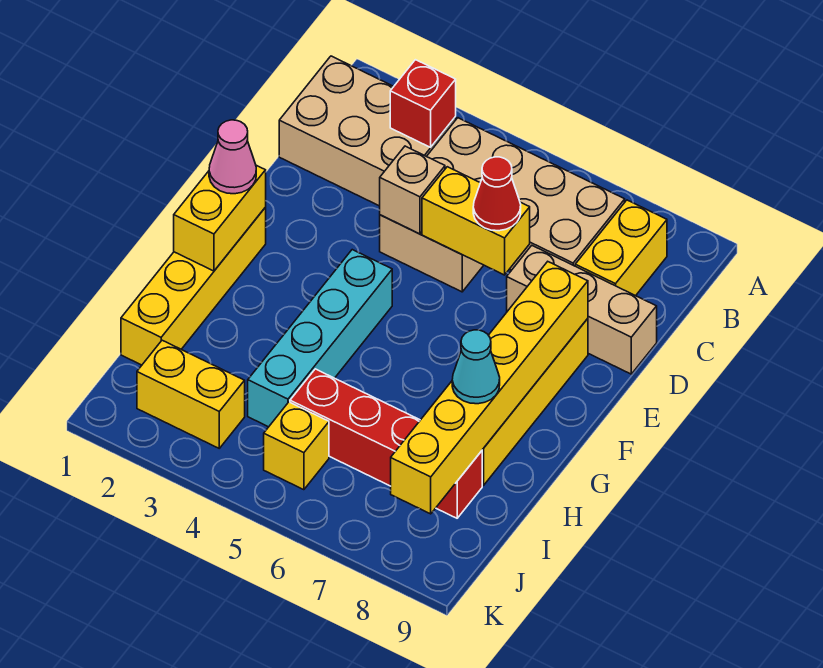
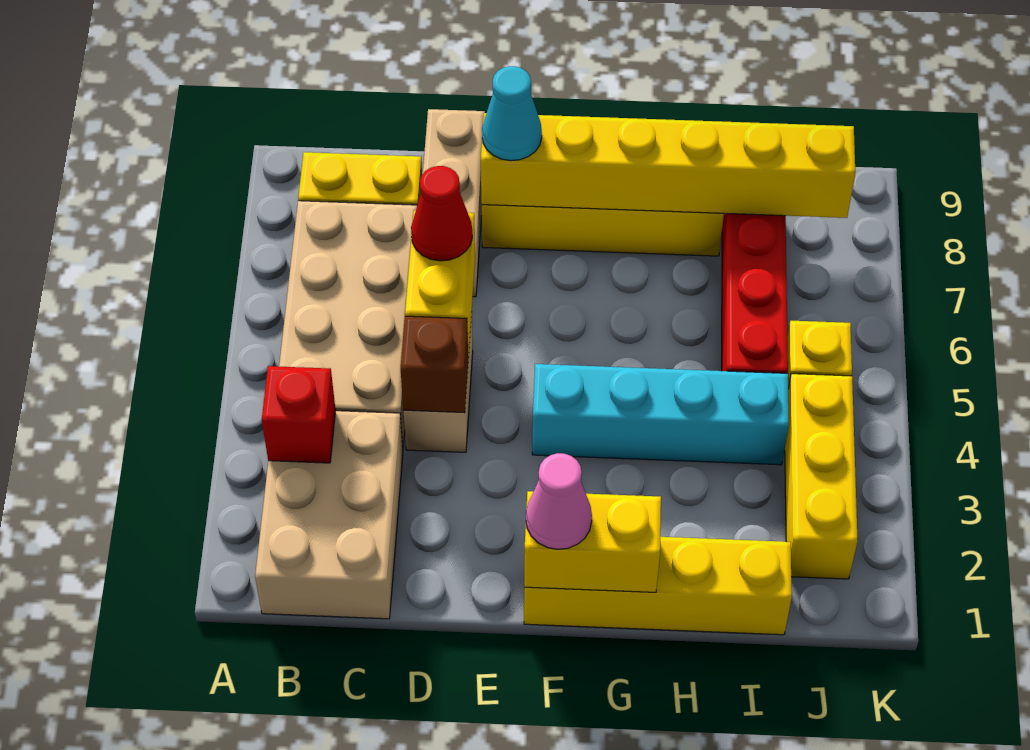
tan brick D4 level 2 -> brown brick D4 level 2
cyan cone H8 level 3 -> cyan cone E8 level 3
yellow brick J2:J3 level 1 -> yellow brick J2:J4 level 1

